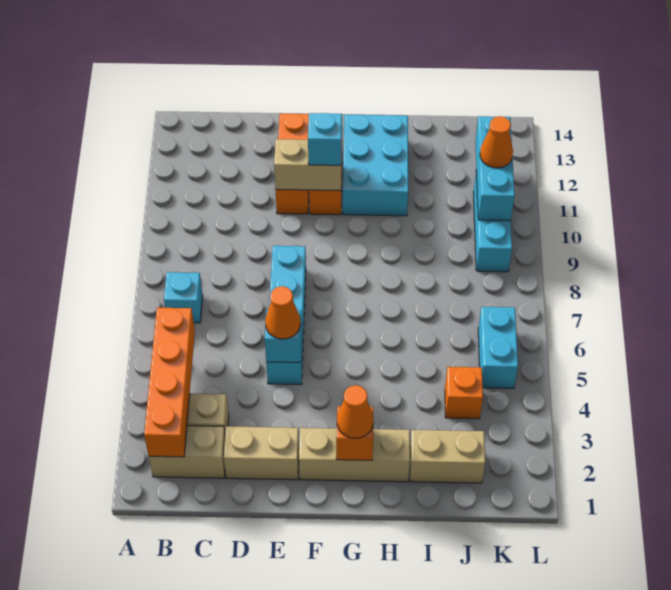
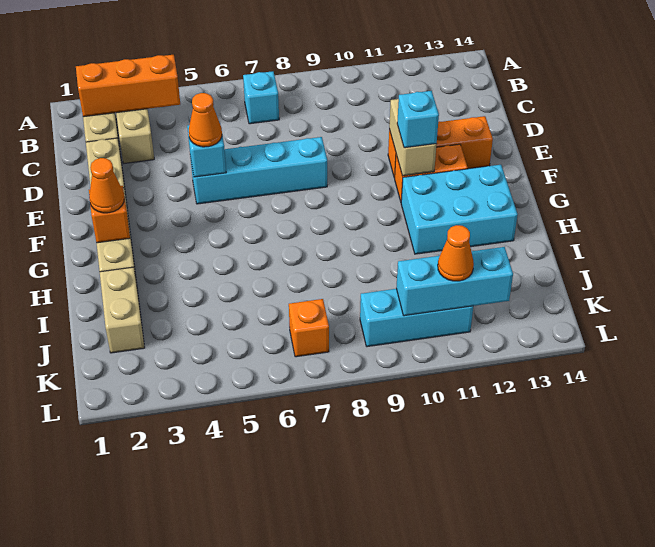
orange brick B2:B5 level 2 -> orange brick B2:B4 level 2
orange brick J4 level 1 -> orange brick K7 level 1
cyan brick K5:K6 level 1 -> none

